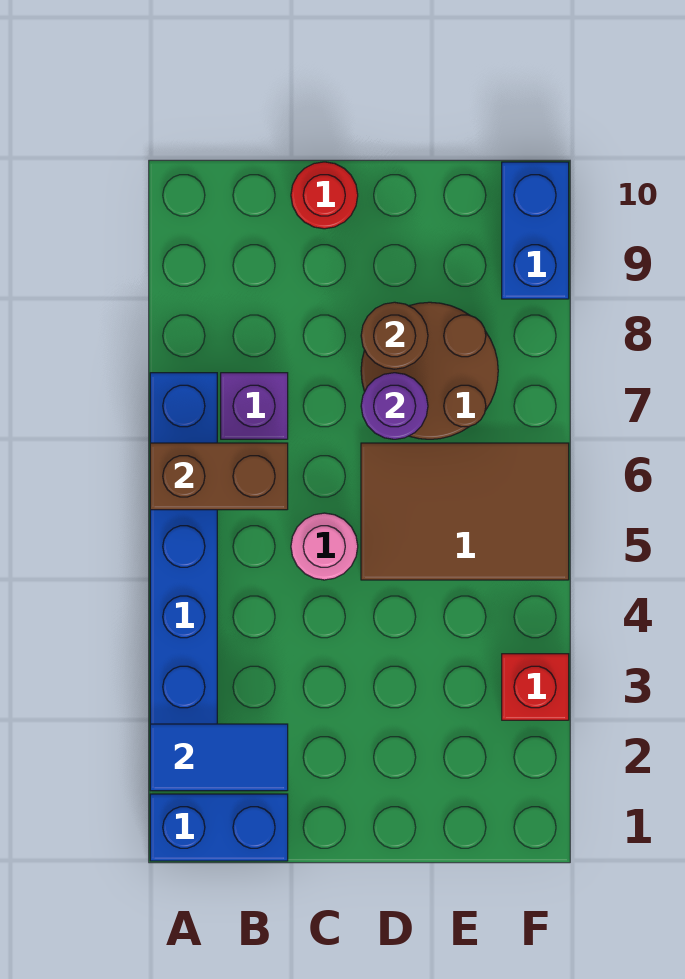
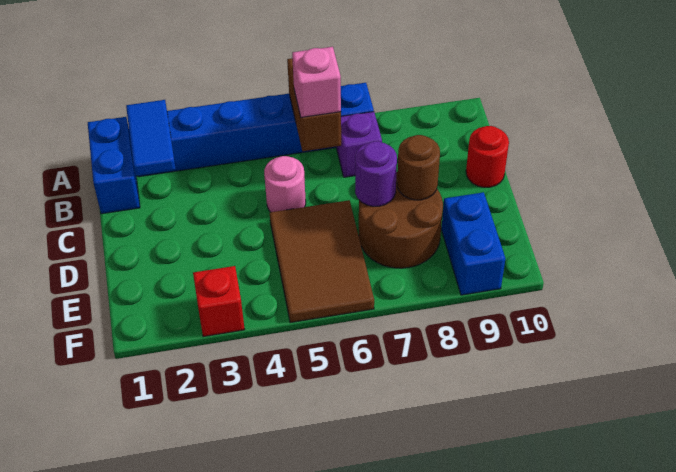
none -> pink brick B6 level 3
blue brick F9:F10 level 1 -> blue brick E9:F9 level 1

